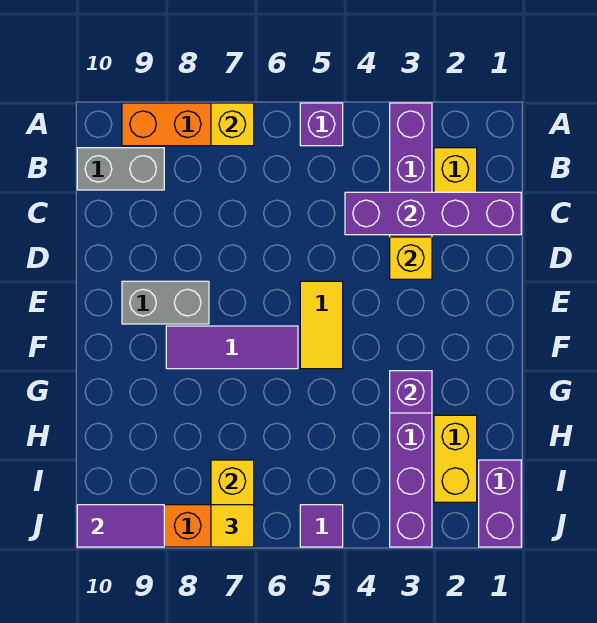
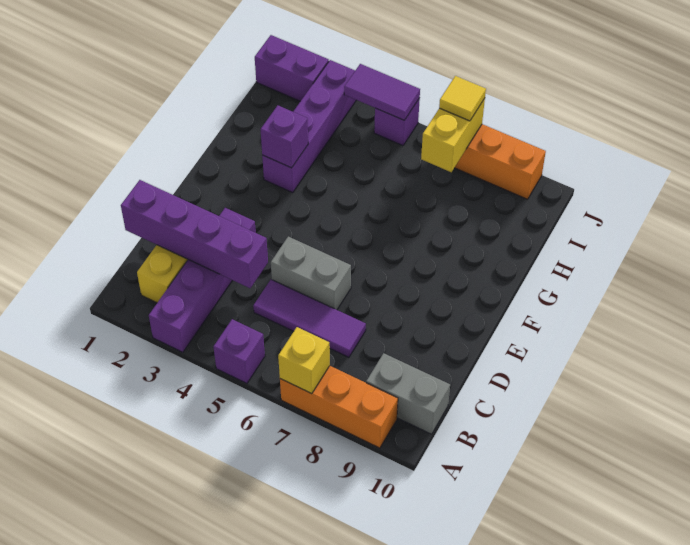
yellow brick D3 level 2 -> none
yellow tile E5:F5 level 1 -> none
grey brick E8:E9 level 1 -> grey brick D5:D6 level 1
purple tile F6:F8 level 1 -> purple tile C5:C7 level 1
yellow brick H2:I2 level 1 -> none
purple brick I1:J1 level 1 -> purple brick J1:J2 level 1
purple tile J5 level 1 -> purple brick J5 level 1
purple tile J9:J10 level 2 -> purple tile J4:J5 level 2

